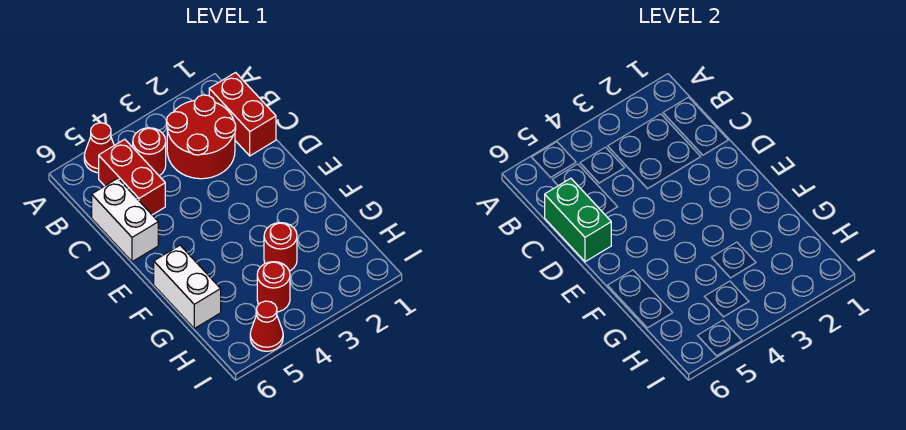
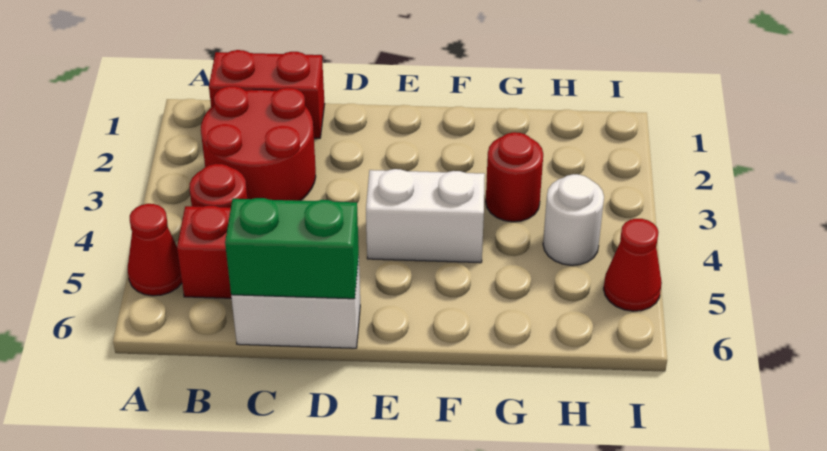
white brick F6:G6 level 1 -> white brick E4:F4 level 1
red round brick H4 level 1 -> white round brick H4 level 1

